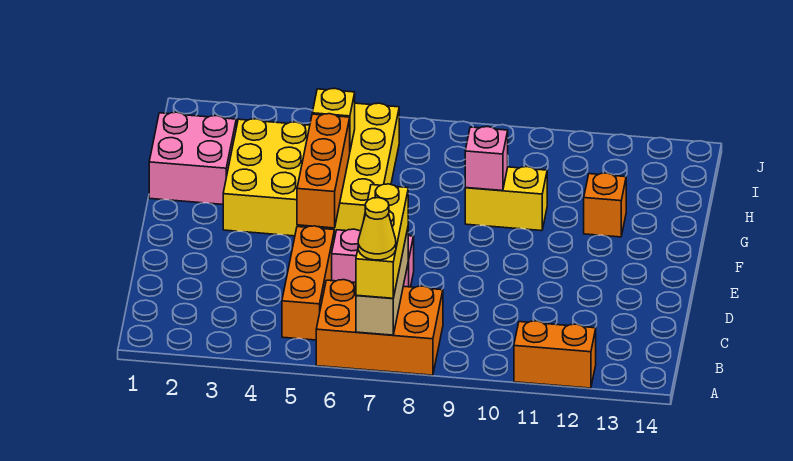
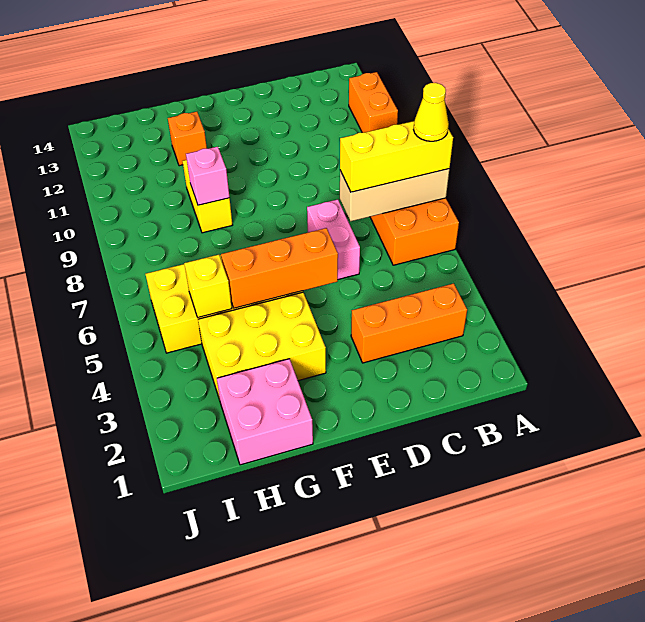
orange brick B5:D5 level 1 -> orange brick B3:D3 level 1

